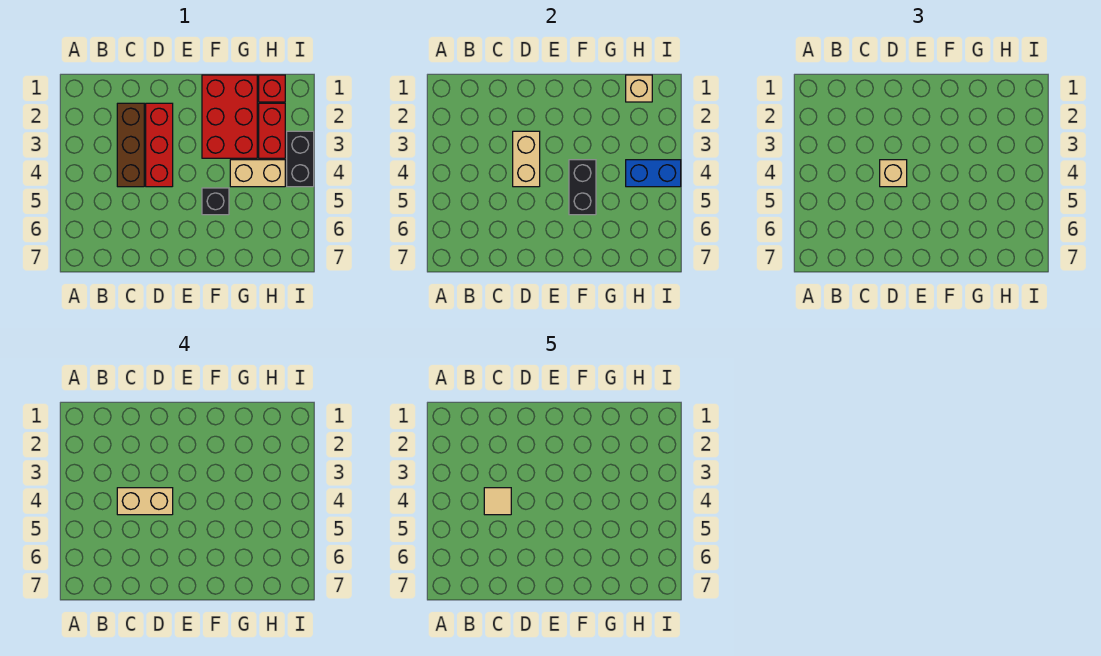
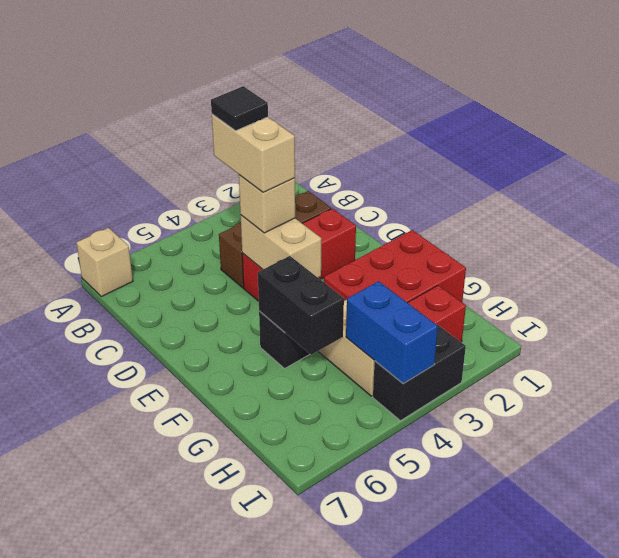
tan tile C4 level 5 -> black tile C4 level 5
tan brick D3:D4 level 2 -> tan brick D4:E4 level 2
black brick F4:F5 level 2 -> black brick F5:G5 level 2
red brick H1 level 1 -> none
tan brick H1 level 2 -> tan brick A7 level 1

